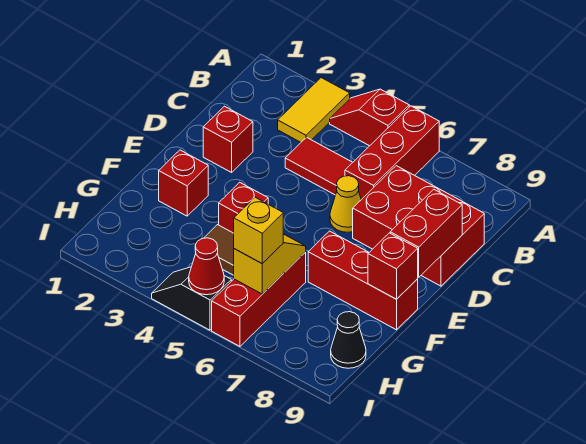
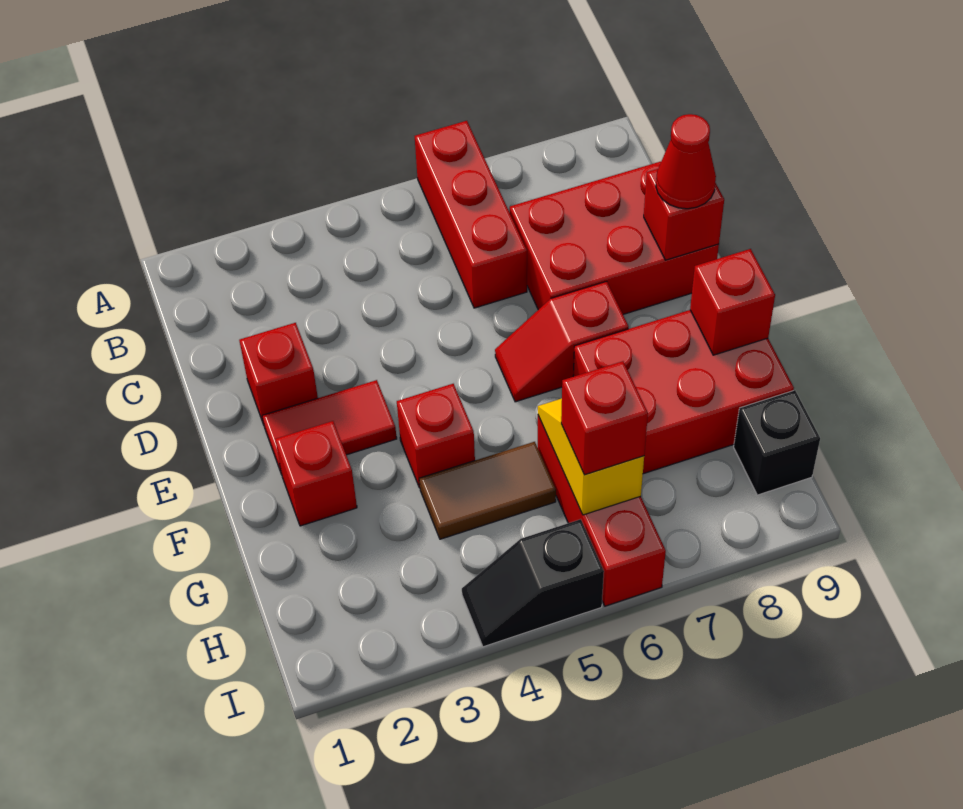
yellow tile A3:B3 level 1 -> none
red slope A4:A5 level 1 top 5 -> red slope E6:E7 level 1 top 7
red tile C4:C5 level 1 -> red tile E2:E3 level 1
yellow cone D6 level 1 -> none
red brick D9:E9 level 2 -> red brick D9 level 2
red brick F7:F9 level 1 -> red brick F7:G9 level 1
yellow brick H6 level 3 -> red brick H6 level 3
black cone H9 level 1 -> black brick H9 level 1
red cone I5 level 2 -> red cone D9 level 3

